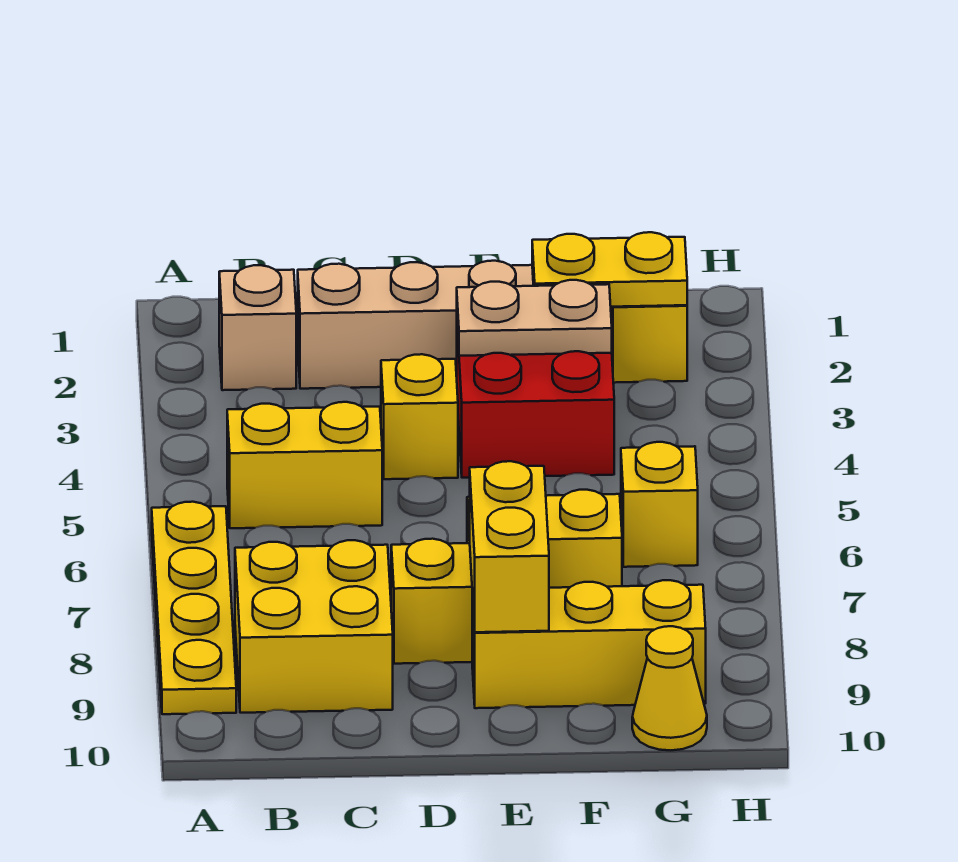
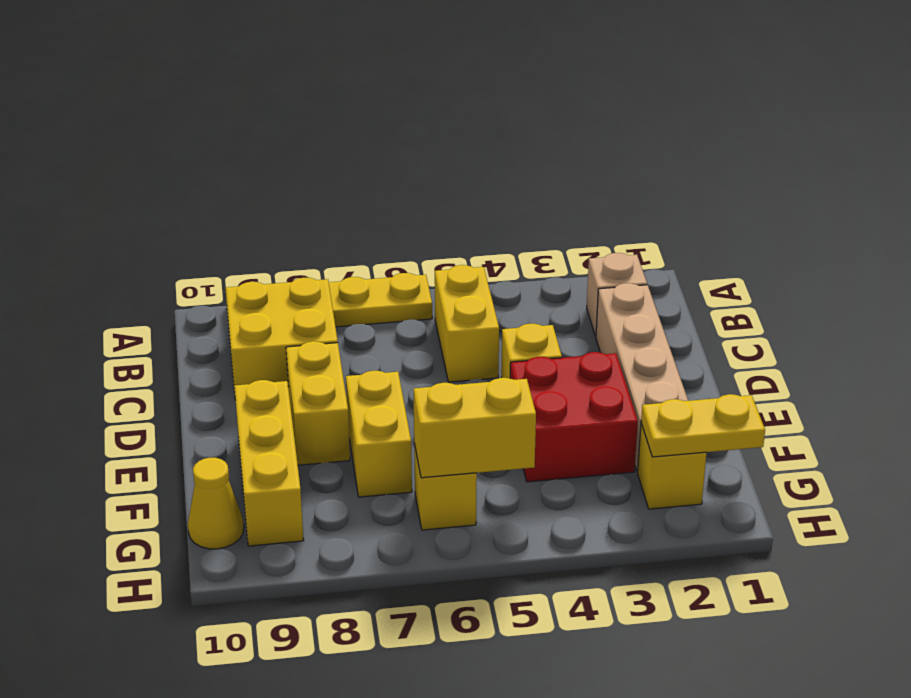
tan plate E3:F3 level 2 -> none
yellow brick E8:E9 level 2 -> yellow brick G5:G6 level 2
yellow plate F2:G2 level 2 -> yellow plate G1:G2 level 2

